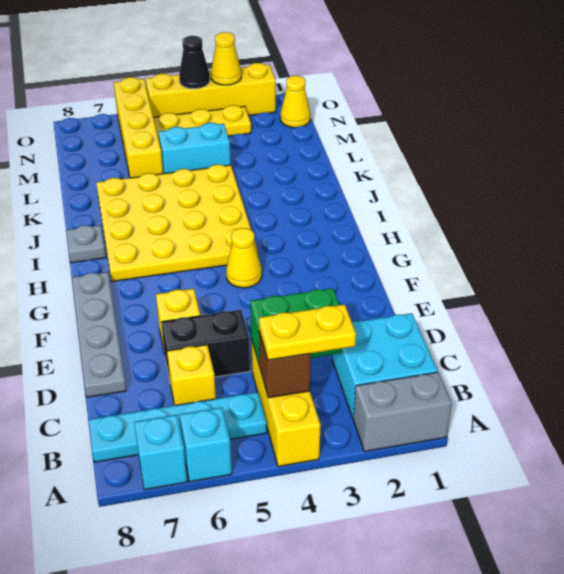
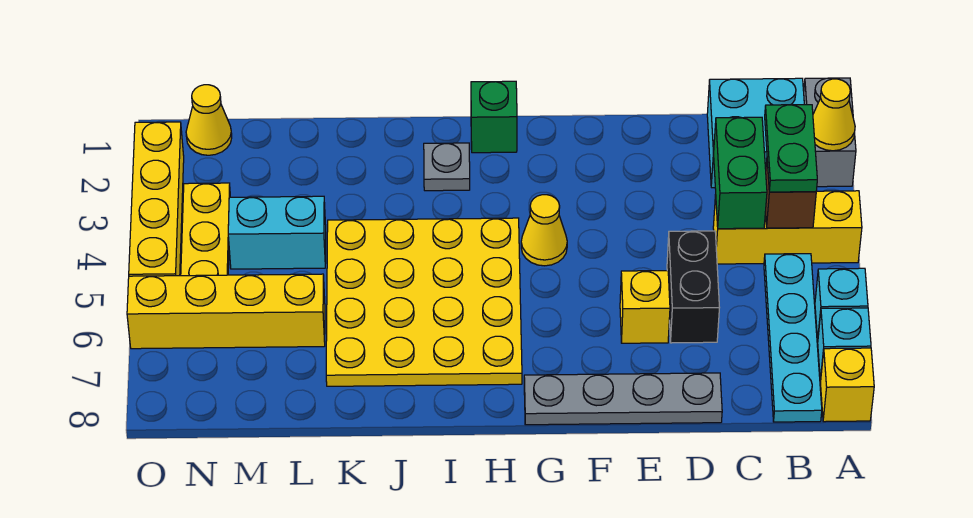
yellow plate B3:B4 level 3 -> green plate B3:B4 level 3
yellow brick C6 level 1 -> yellow brick A8 level 1
none -> green brick H1 level 1
grey plate I8 level 1 -> grey plate I2 level 1
cyan brick L4:L5 level 1 -> cyan brick L4:M4 level 1
yellow cone O3 level 2 -> yellow cone A2 level 2
black cone O4 level 2 -> none

